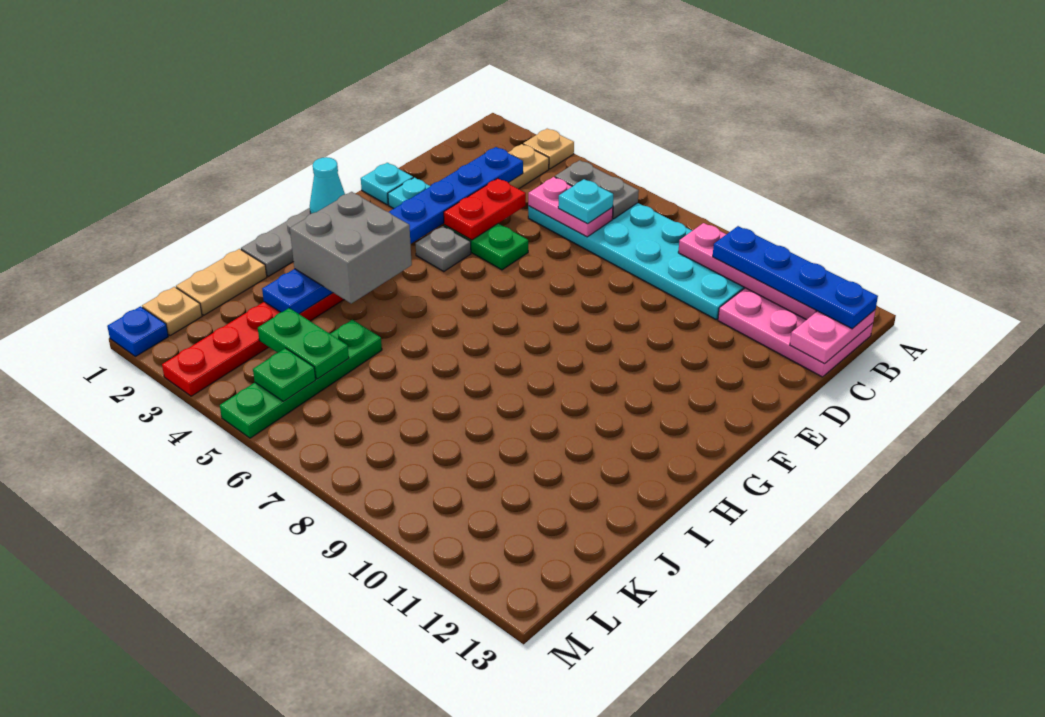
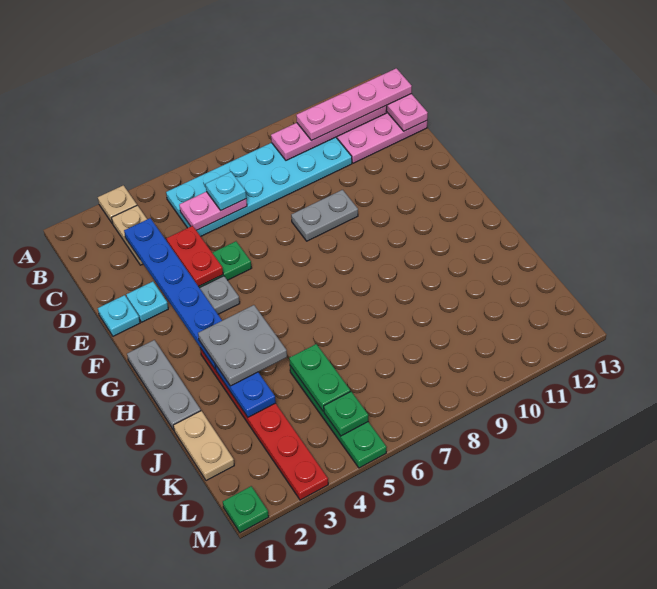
grey plate B5:B6 level 2 -> grey plate E8:E9 level 1
blue plate B10:B13 level 3 -> pink plate B10:B13 level 3
cyan cone G1 level 2 -> none
grey brick H3:I4 level 3 -> grey plate H3:I4 level 3
green plate K4:K5 level 2 -> green plate J5:K5 level 2
tan plate L1 level 1 -> none
blue plate M1 level 1 -> green plate M1 level 1

